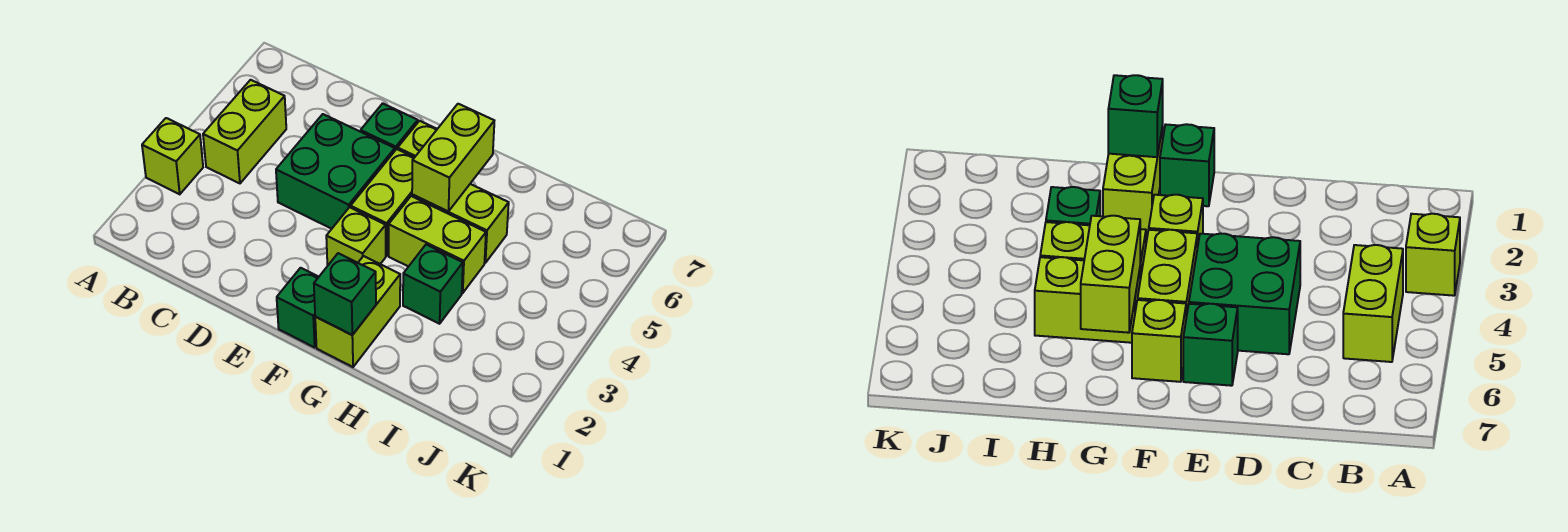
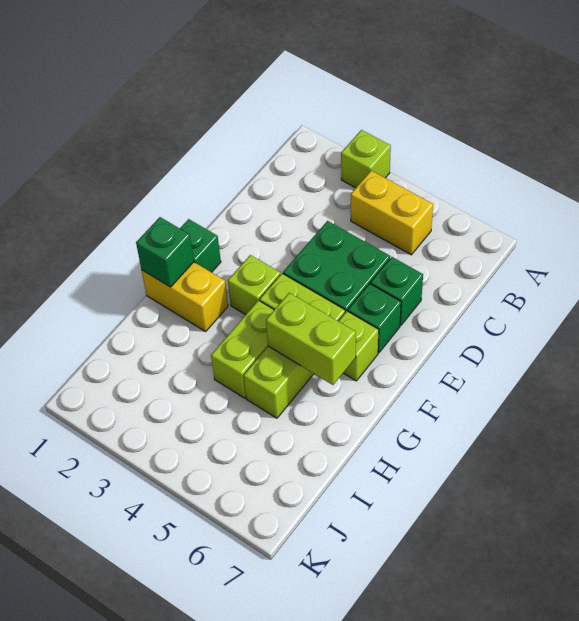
lime brick B4:B5 level 1 -> yellow brick B4:B5 level 1
lime brick G1:G2 level 1 -> yellow brick G1:G2 level 1
green brick H3 level 1 -> green brick D6 level 1

